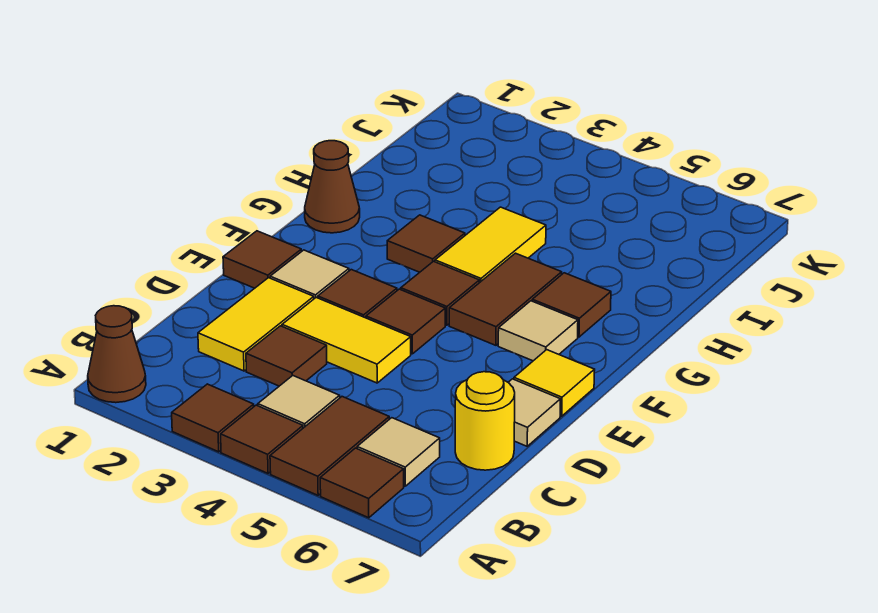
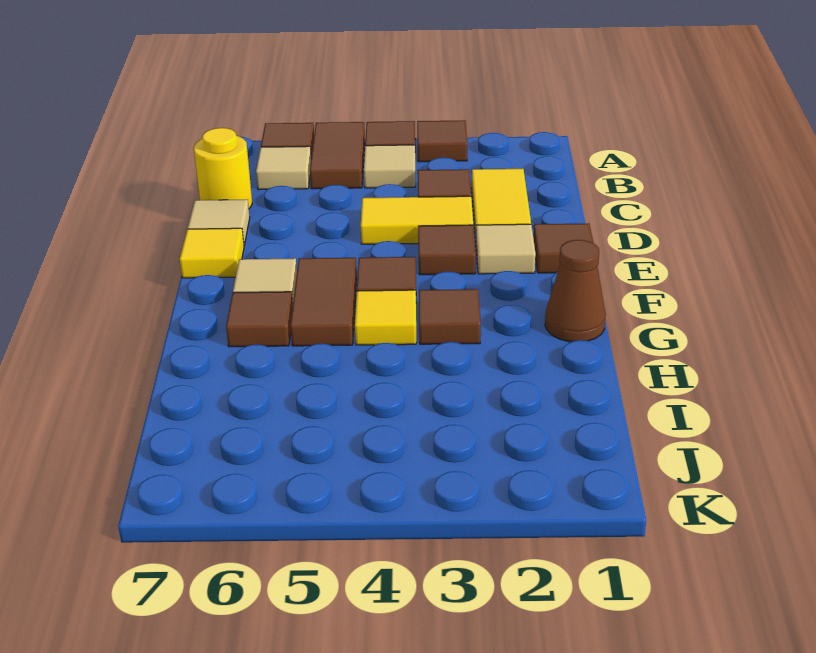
brown cone A1 level 1 -> none
brown tile E4 level 1 -> none
yellow tile G4:H4 level 1 -> yellow tile G4 level 1

